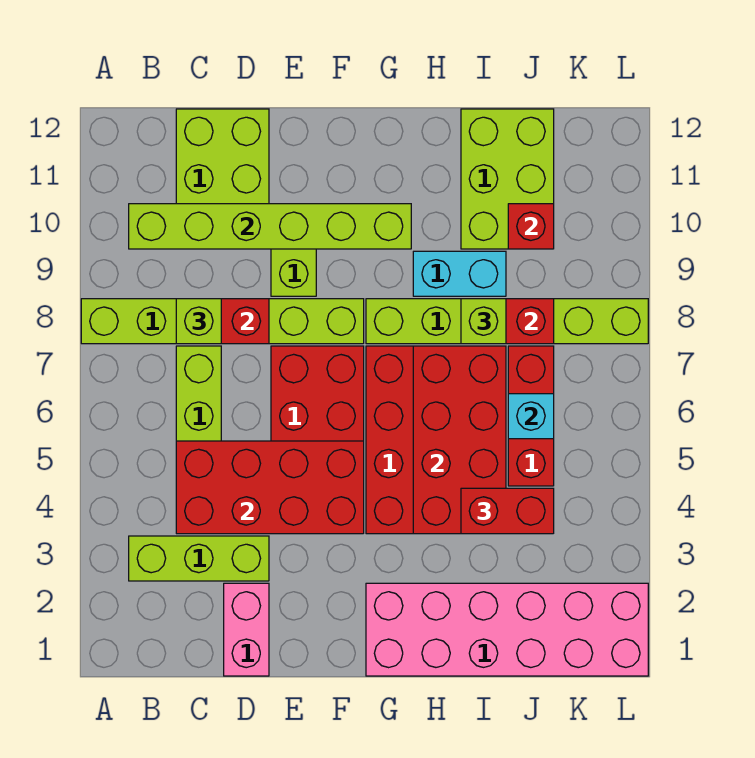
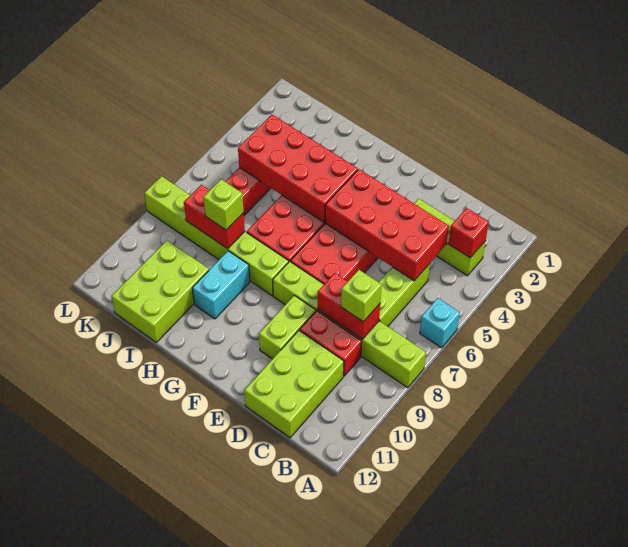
lime brick B10:G10 level 2 -> none
pink brick D1:D2 level 1 -> none
pink brick G1:L2 level 1 -> none
red brick H4:I7 level 2 -> red brick G4:J5 level 2
cyan brick H9:I9 level 1 -> cyan brick H9:H10 level 1
red brick I4:J4 level 3 -> red brick C9:D9 level 1
cyan brick J6 level 2 -> cyan brick A6 level 1
red brick J10 level 2 -> red brick B3 level 2

